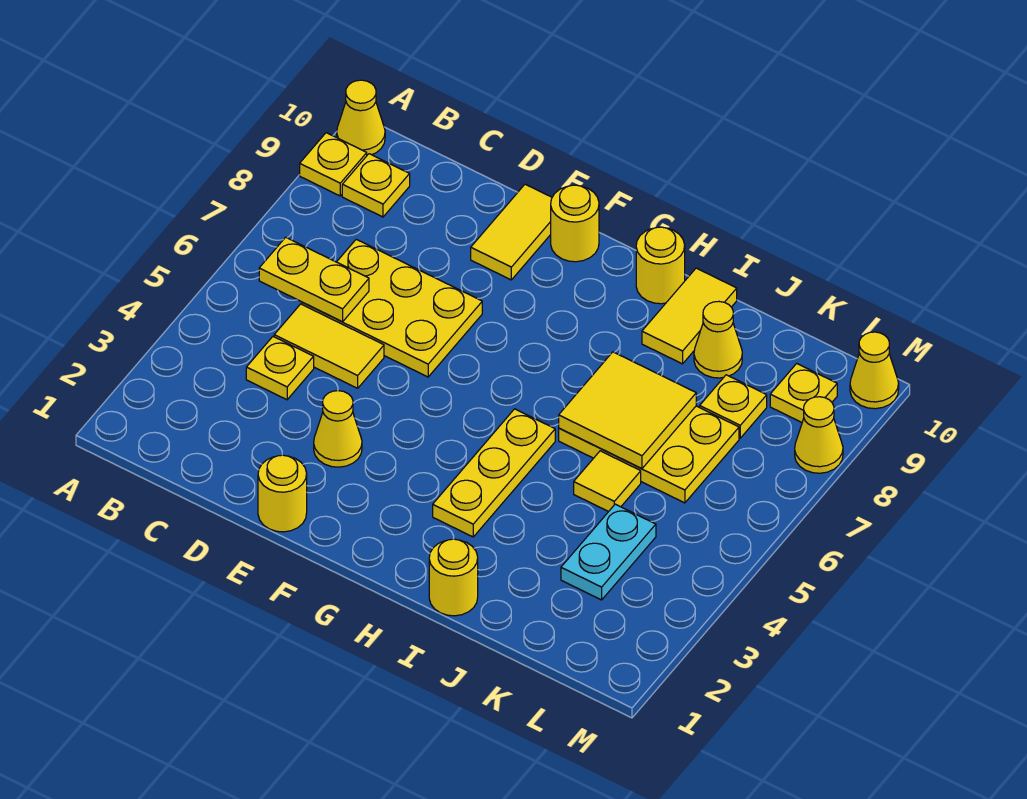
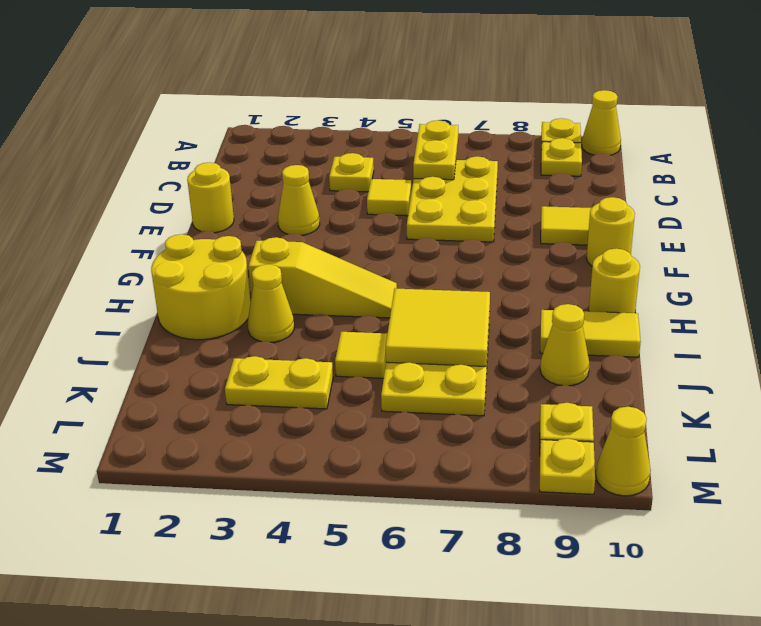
yellow tile C5:D5 level 1 -> yellow tile D5 level 1
yellow plate H3:H5 level 1 -> yellow slope H3:H5 level 1 top 3
yellow round brick I1 level 1 -> yellow round brick H1:I2 level 1
cyan plate K3:K4 level 1 -> yellow plate K3:K4 level 1
yellow plate K8 level 1 -> yellow plate M9 level 1
yellow cone M8 level 1 -> yellow cone I3 level 1

